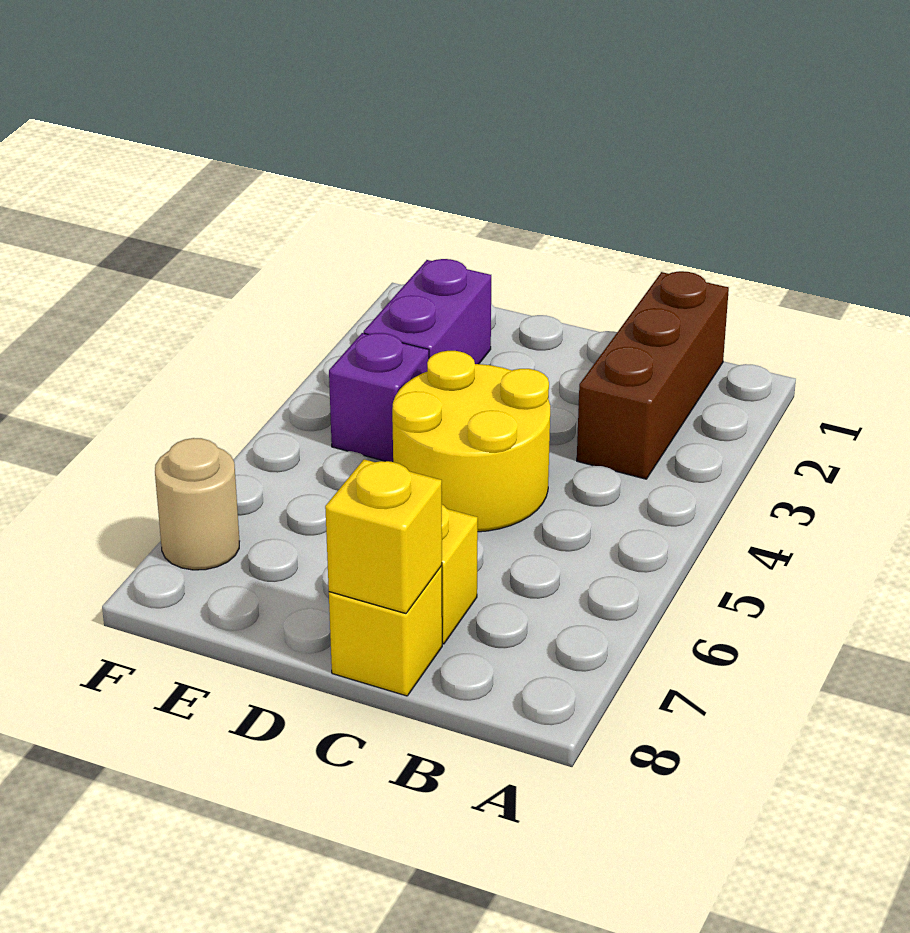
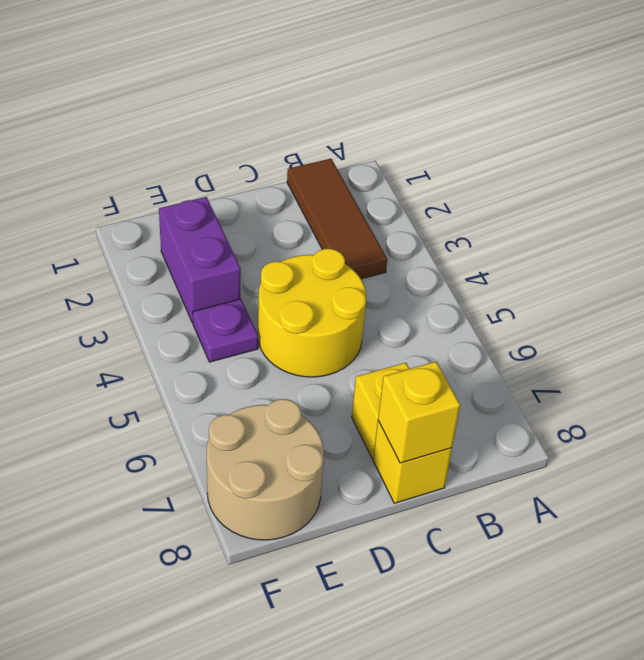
brown brick B1:B3 level 1 -> brown tile B1:B3 level 1
purple brick E4 level 1 -> purple plate E4 level 1
tan round brick F7 level 1 -> tan round brick E7:F8 level 1

